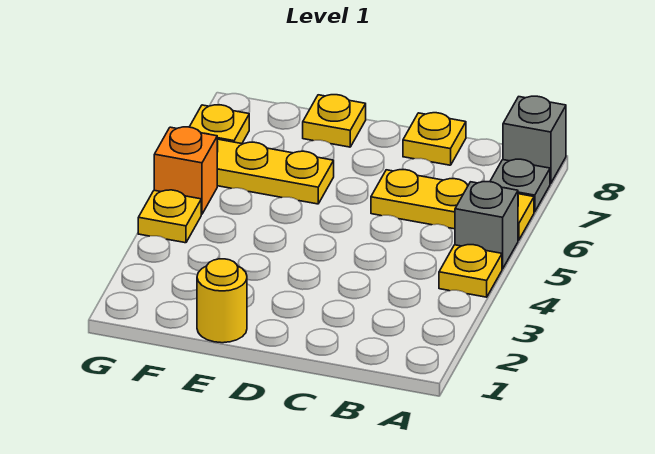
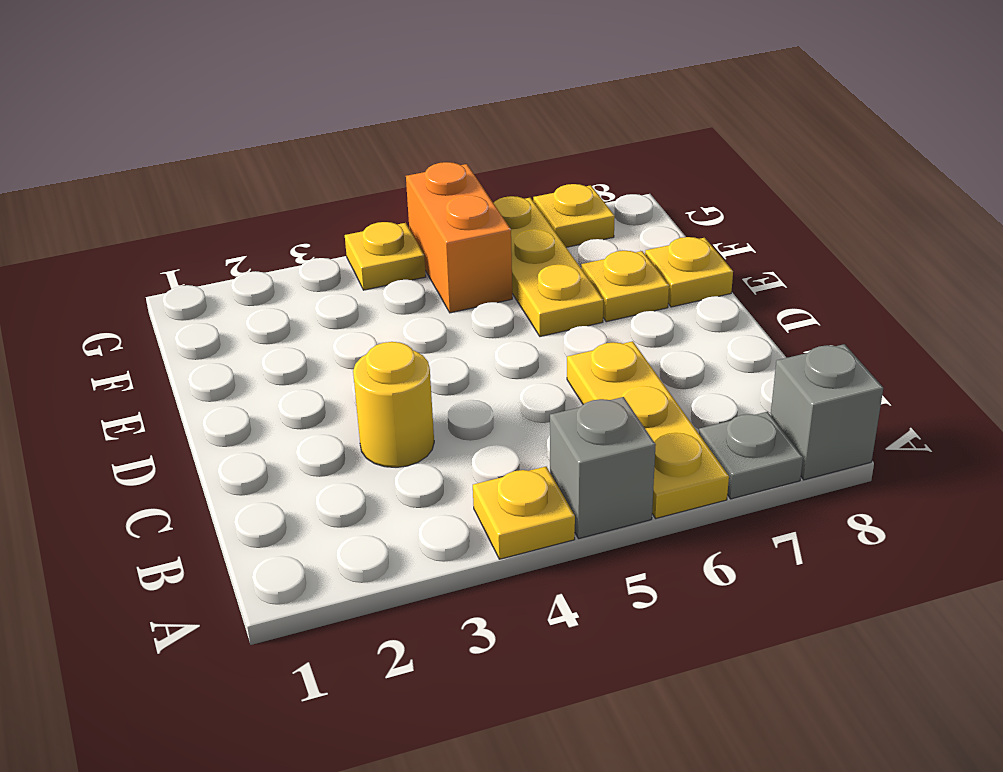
yellow plate C8 level 1 -> yellow plate E7 level 1
yellow round brick E1 level 1 -> yellow round brick C3 level 1
orange brick G5 level 1 -> orange brick F5:G5 level 1

